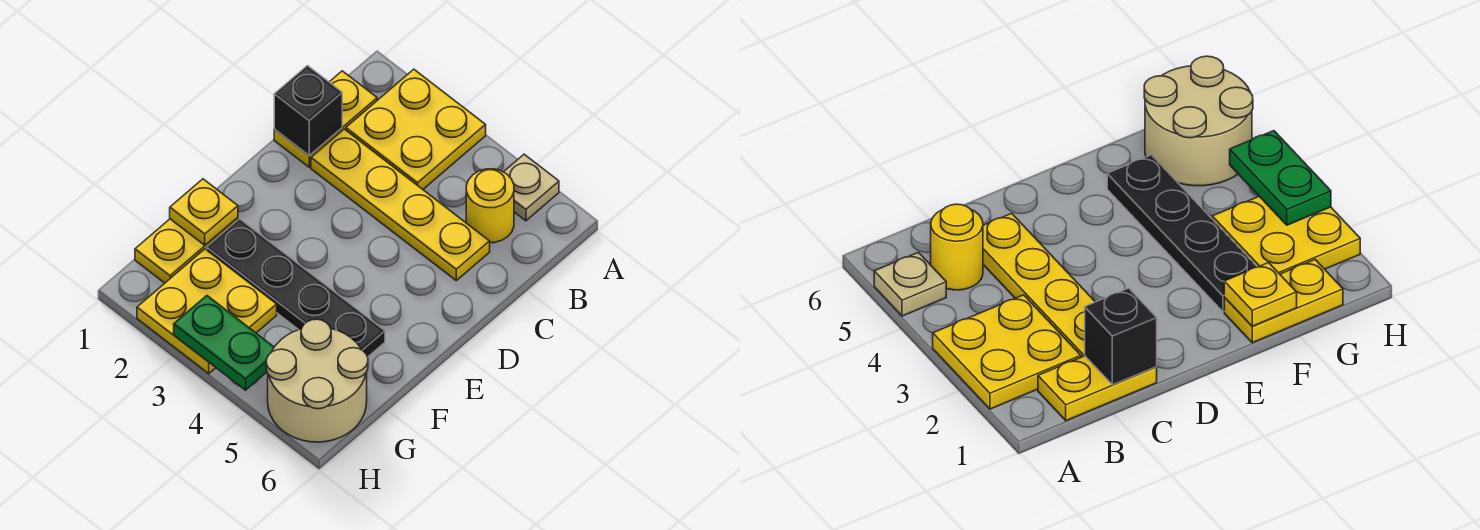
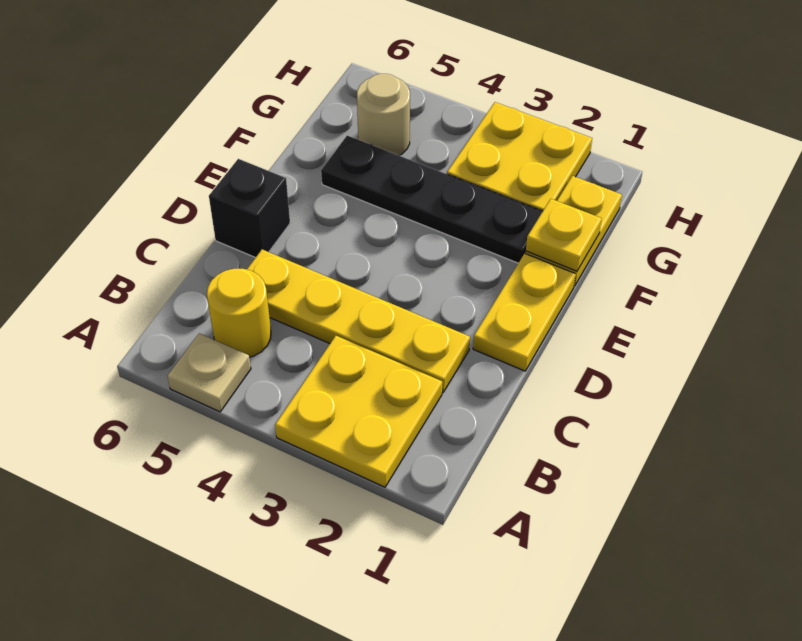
yellow plate B1:C1 level 1 -> yellow plate D1:E1 level 1
black brick C1 level 2 -> black brick D6 level 1
tan round brick G5:H6 level 1 -> tan round brick G5 level 1
green plate H3:H4 level 2 -> none

